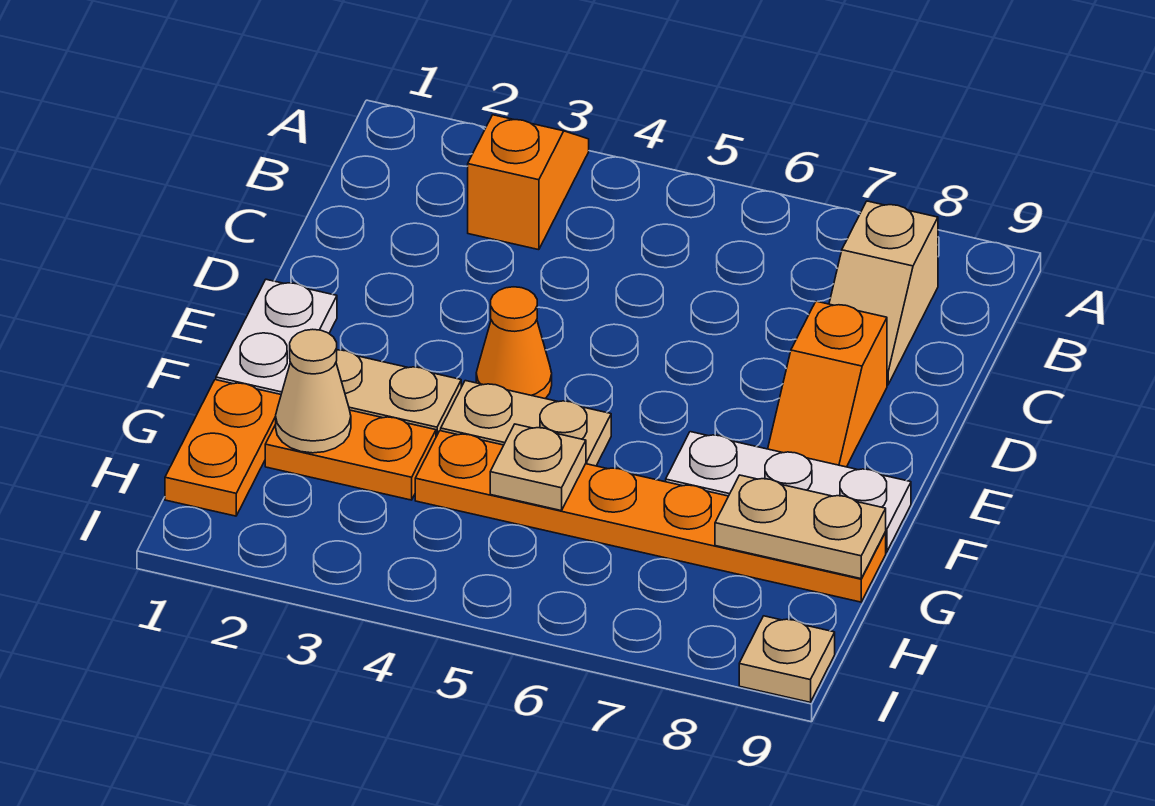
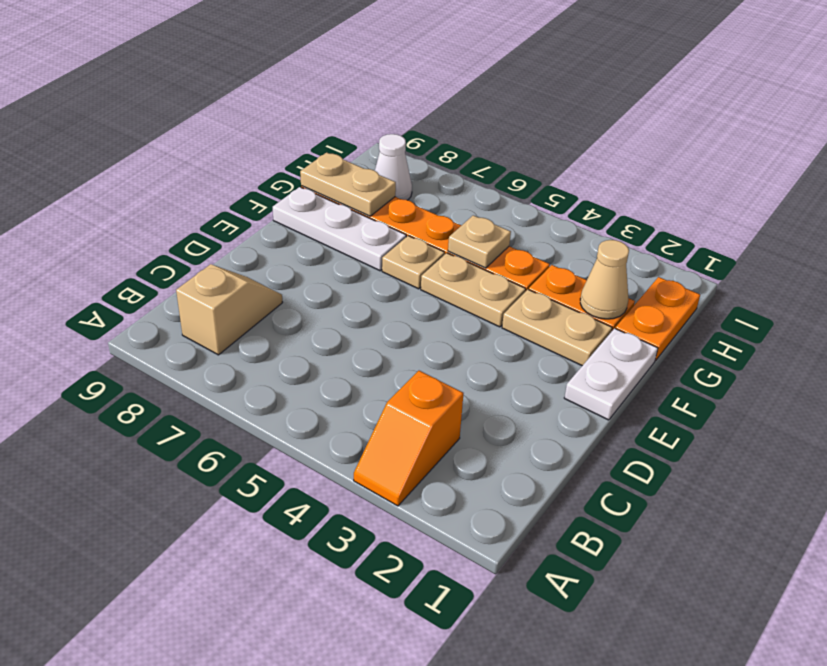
orange slope D8:E8 level 1 top D -> none
orange cone E4 level 1 -> none
none -> white cone H8 level 1
tan plate I9 level 1 -> tan plate F6 level 1

